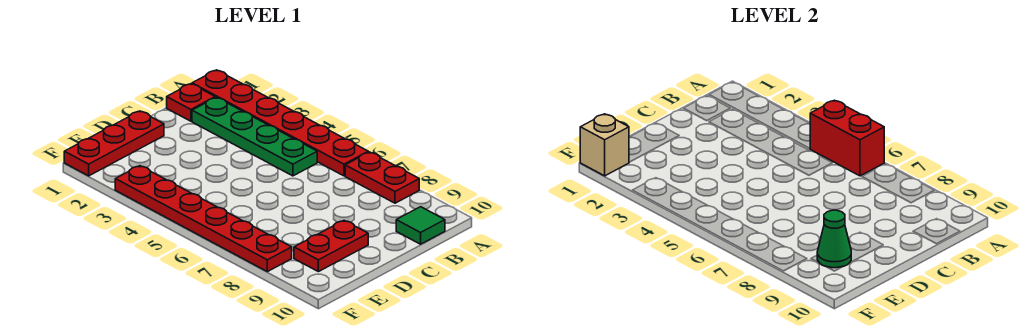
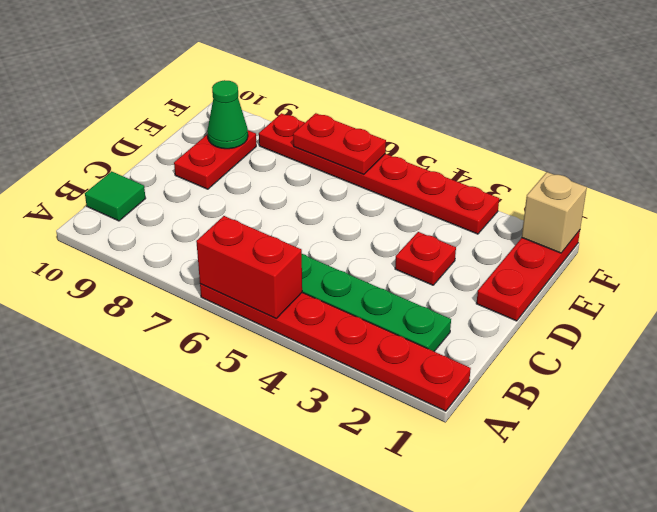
red plate A7:A8 level 1 -> red plate F6:F7 level 2
red plate B1 level 1 -> red plate D3 level 1

